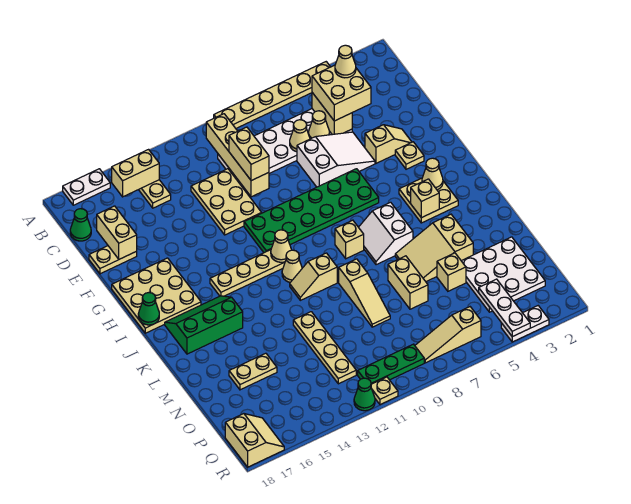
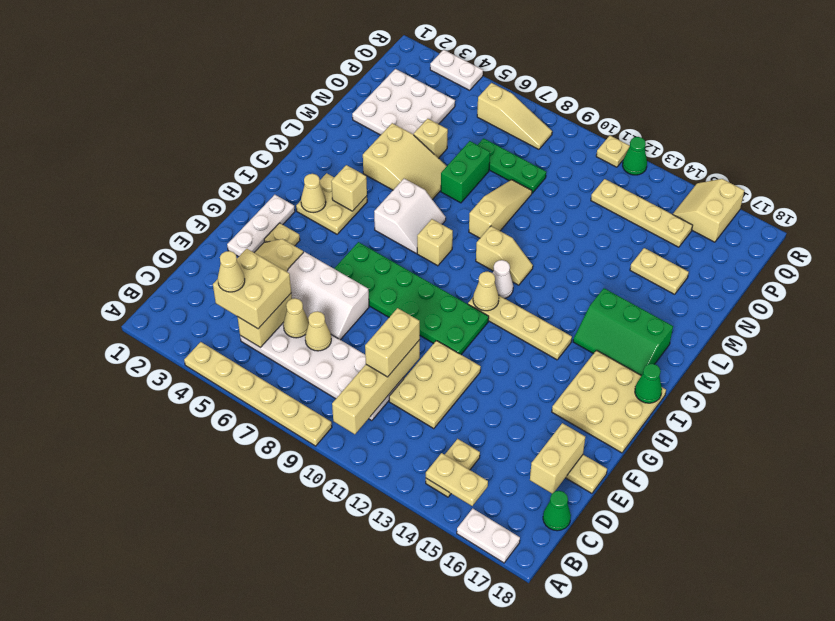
tan brick B14:B15 level 2 -> tan plate B14:B15 level 2
white slope E5:F7 level 1 top 7 -> white slope E5:F7 level 1 top F
tan cone J11 level 1 -> white cone J11 level 1
tan brick M7:N7 level 1 -> green brick M7:N7 level 1
tan plate M12:P12 level 1 -> tan plate P12:P15 level 1
white plate P4:R4 level 2 -> white plate F2:H2 level 1
green plate Q9:Q11 level 1 -> green plate O7:O9 level 1
tan slope Q17:R18 level 1 top 18 -> tan slope Q15:R16 level 1 top 16

